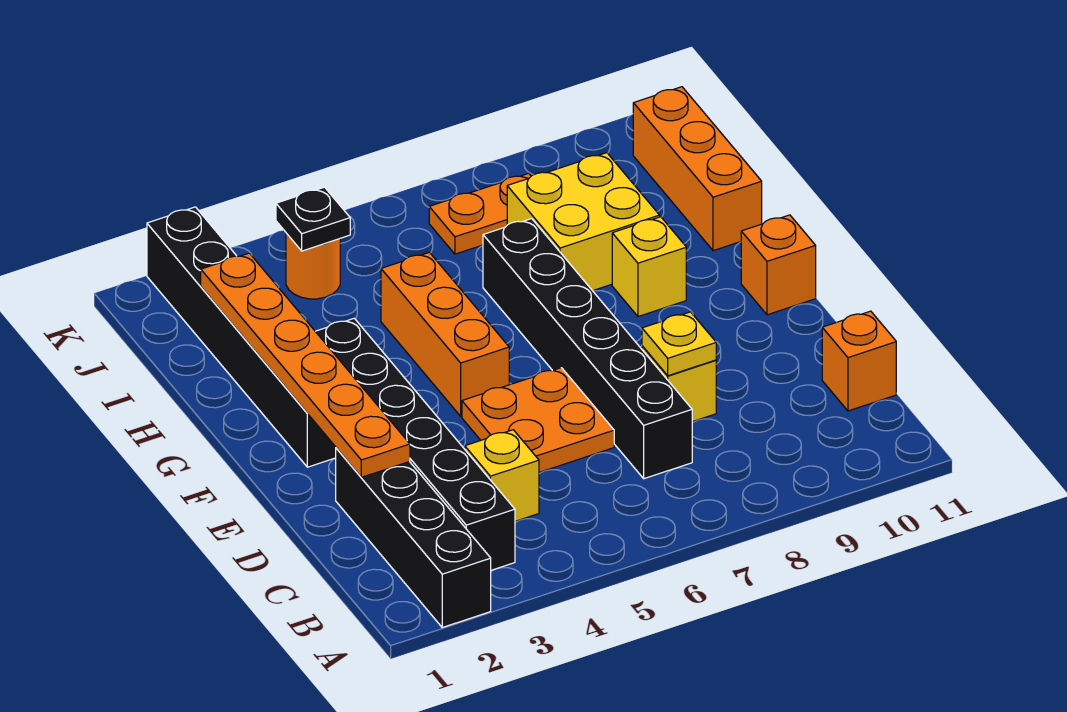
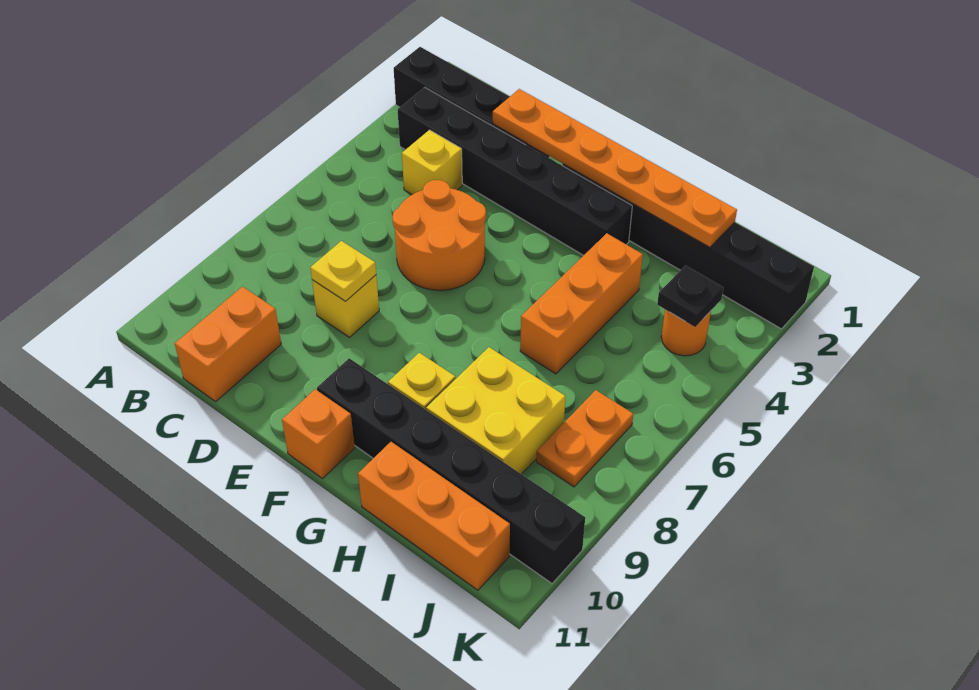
black brick C7:H7 level 1 -> black brick F10:K10 level 1
orange brick C11 level 1 -> orange brick C10:C11 level 1
orange plate D5:E6 level 1 -> orange round brick D5:E6 level 1
orange brick F5:H5 level 1 -> orange brick H4:H6 level 1

